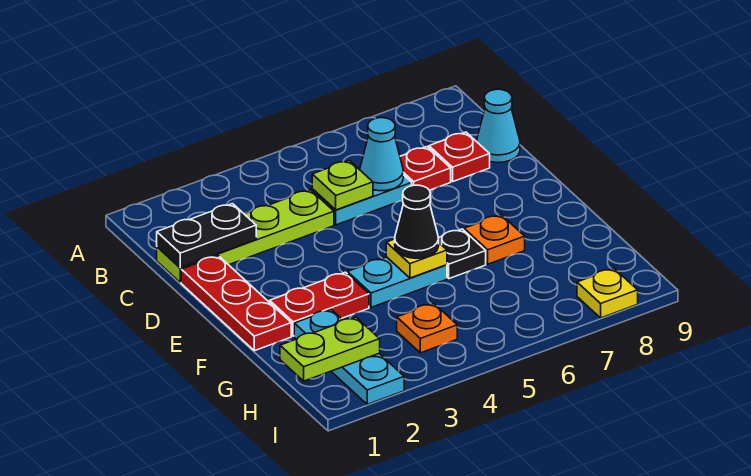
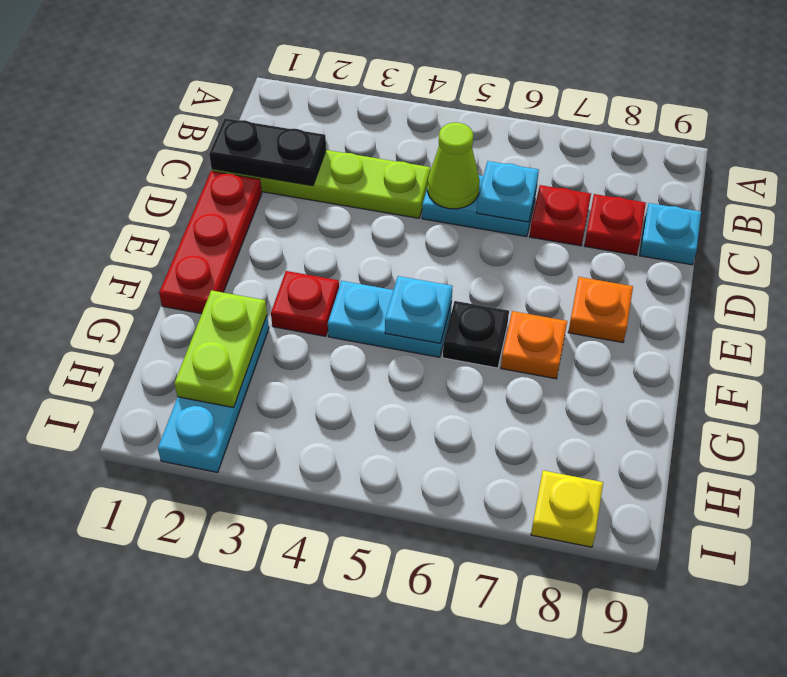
lime plate C5 level 2 -> lime cone C5 level 2
cyan cone C6 level 2 -> cyan plate C6 level 2
cyan cone C9 level 1 -> cyan plate C9 level 1
red plate F2:F3 level 1 -> red plate F3 level 1
yellow plate F5 level 2 -> cyan plate F5 level 2
black cone F5 level 3 -> none
lime plate H1:H2 level 2 -> lime plate G2:H2 level 2
orange plate H4 level 1 -> orange plate E8 level 1

